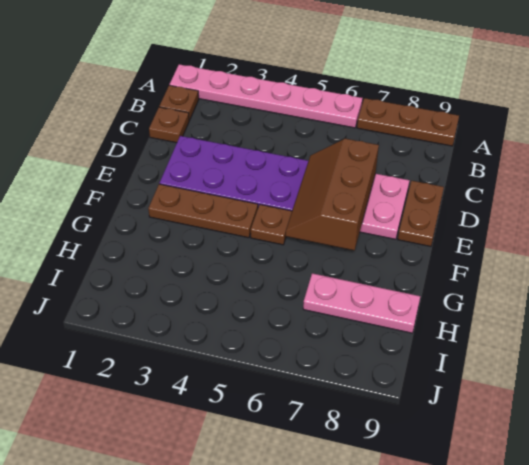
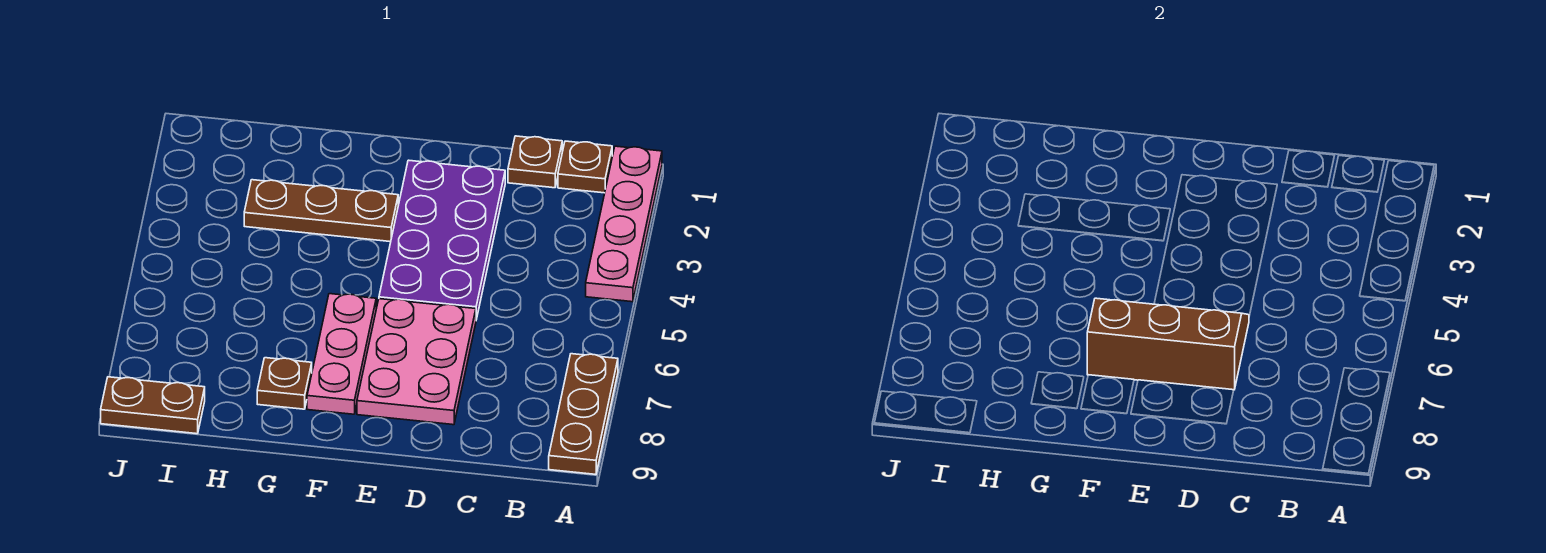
pink plate A1:A6 level 1 -> pink plate A1:A4 level 1
brown plate D9:E9 level 1 -> brown plate I9:J9 level 1
brown plate F2:F4 level 1 -> brown plate F3:H3 level 1
brown plate F5 level 1 -> brown plate G8 level 1
pink plate H7:H9 level 1 -> pink plate F6:F8 level 1

